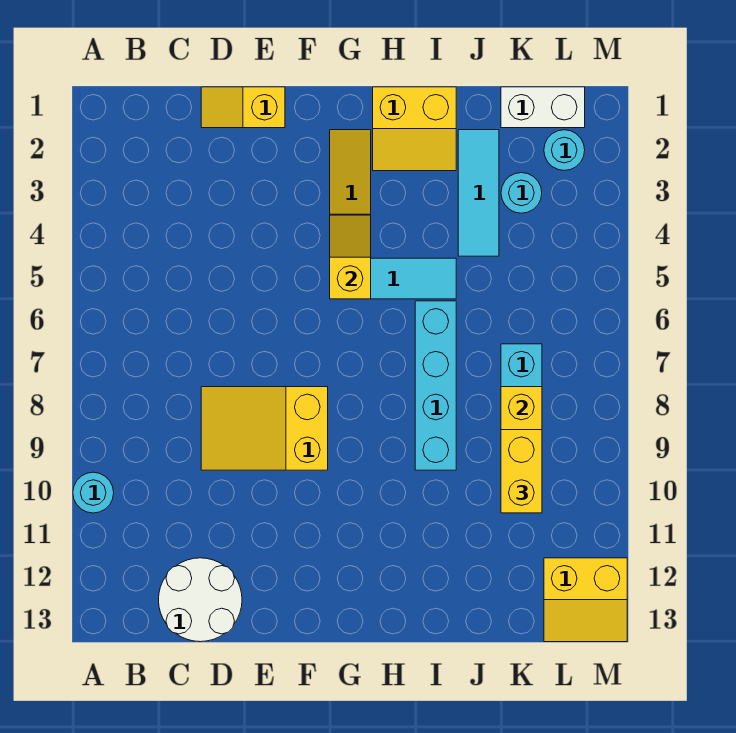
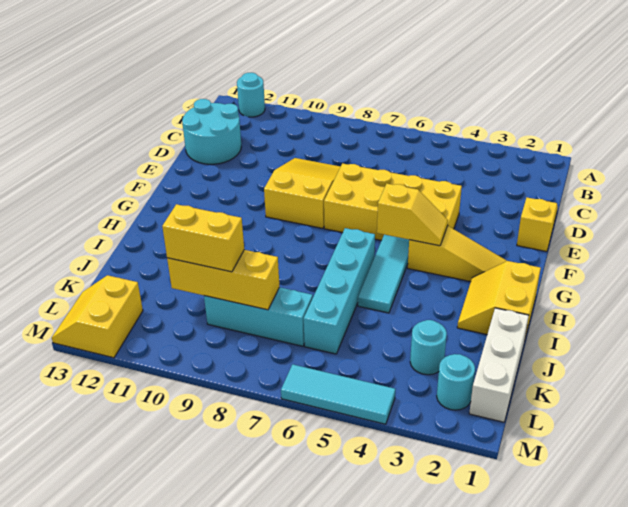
cyan round brick A10 level 1 -> cyan round brick A12 level 1
white round brick C12:D13 level 1 -> cyan round brick C12:D13 level 1
none -> yellow brick E4:F7 level 1
cyan brick I6:I9 level 1 -> cyan brick H6:K6 level 1
cyan tile J2:J4 level 1 -> cyan tile M4:M6 level 1
white brick K1:L1 level 1 -> white brick J1:L1 level 1

